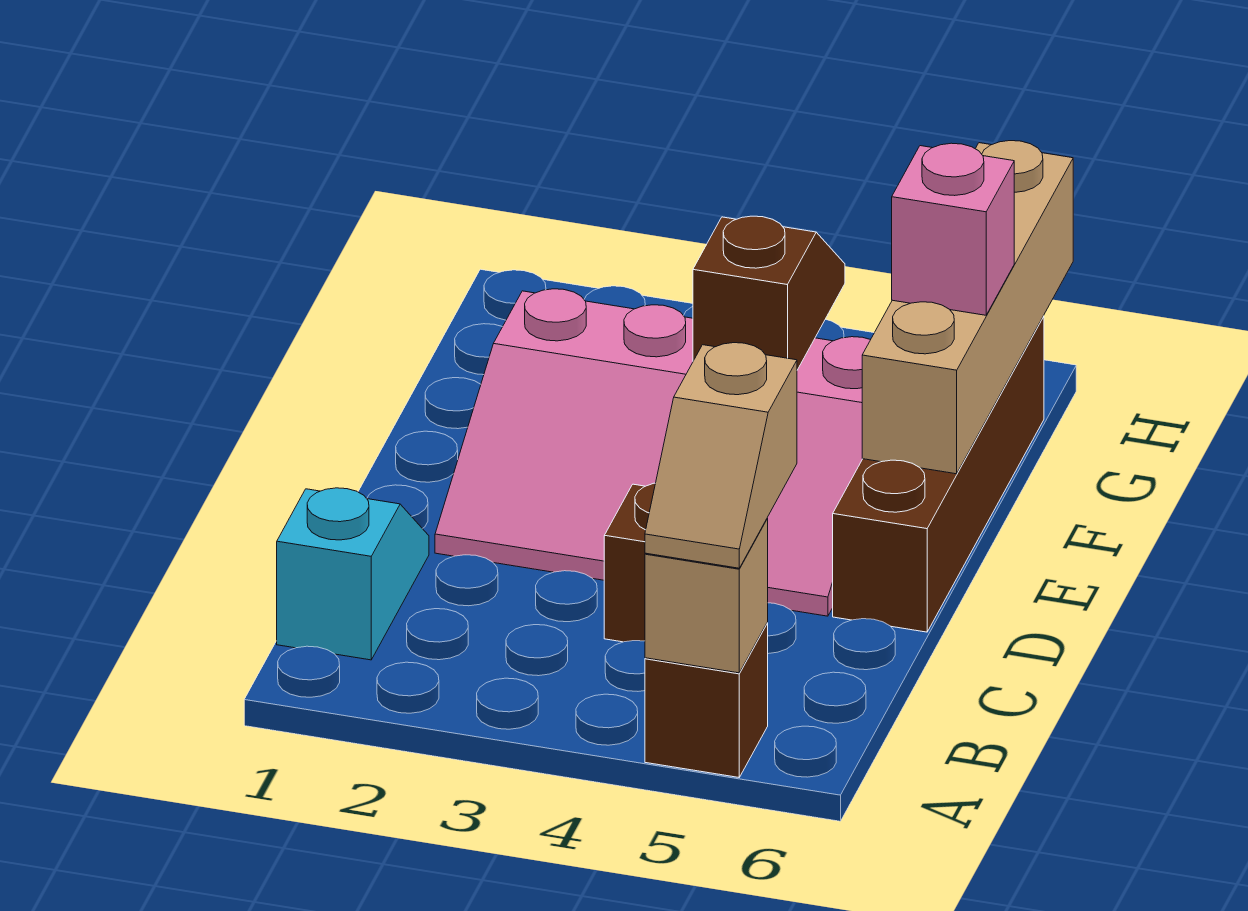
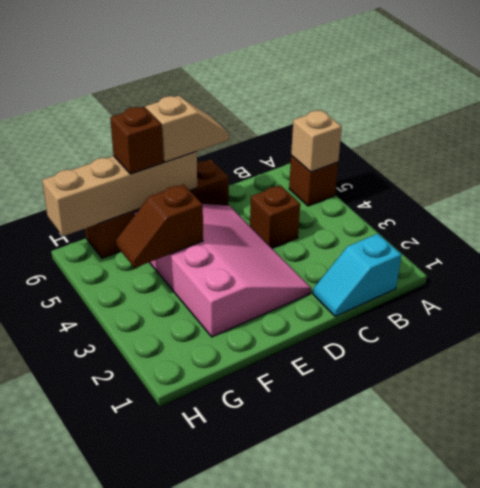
tan slope A5:B5 level 3 top B -> tan slope D6:E6 level 3 top E
pink brick F6 level 3 -> brown brick F6 level 3

